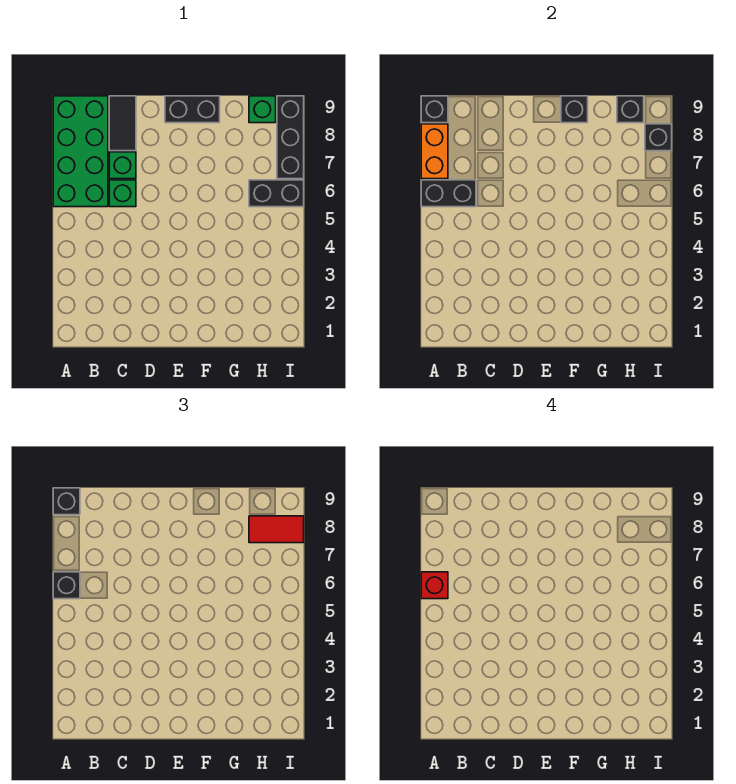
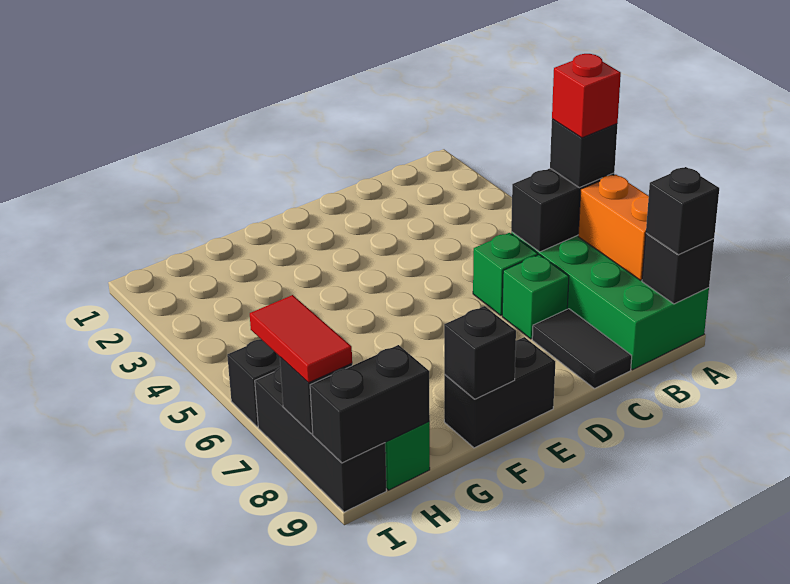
red tile H8:I8 level 3 -> red tile I7:I8 level 3
black brick H9 level 2 -> black brick H9:I9 level 2

